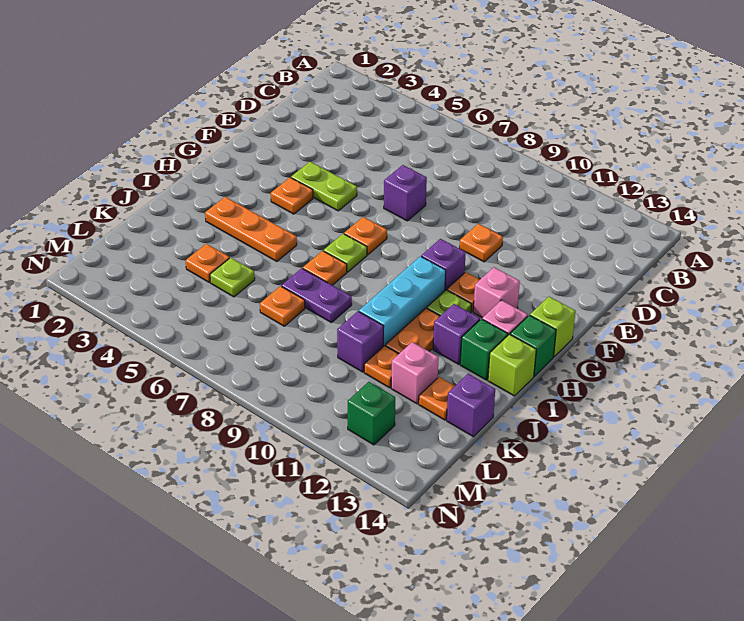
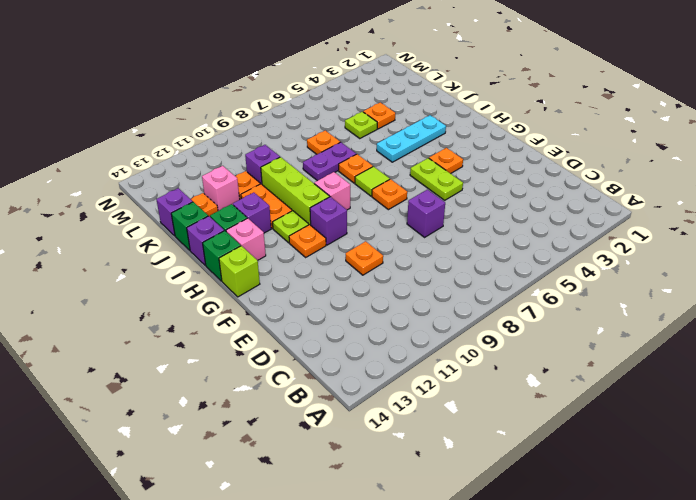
lime plate F4:F5 level 1 -> lime plate F5:G5 level 1
pink brick G12 level 1 -> pink brick H9 level 1
lime plate H7 level 1 -> lime tile H7 level 1
cyan brick H10:J10 level 1 -> lime brick H10:J10 level 1
orange plate I3:I5 level 1 -> cyan plate I3:I5 level 1
lime brick I14 level 1 -> purple brick I14 level 1
green brick M12 level 1 -> green brick J14 level 1

